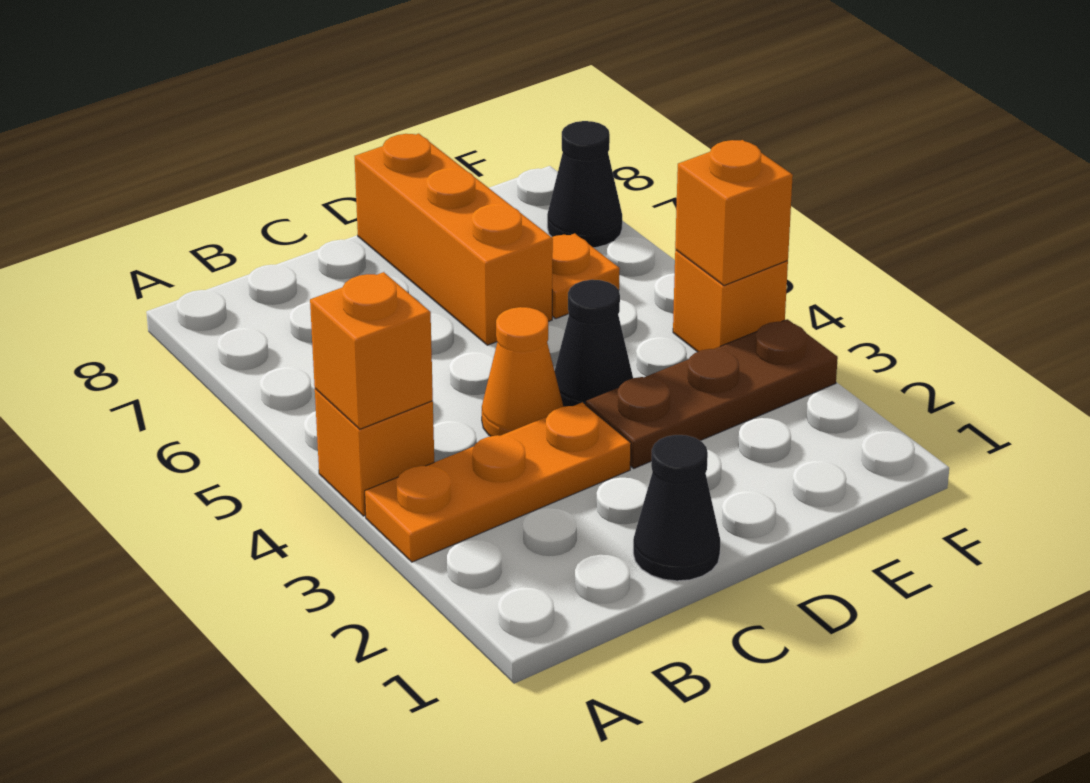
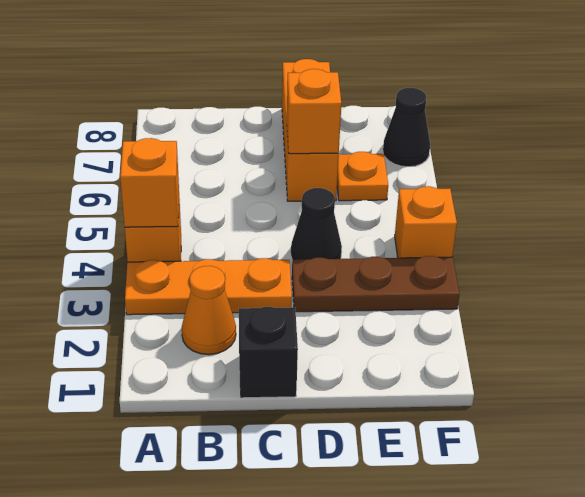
black cone C1 level 1 -> black brick C1 level 1
orange cone C4 level 1 -> orange cone B2 level 1
orange brick F4 level 2 -> orange brick D6 level 2

